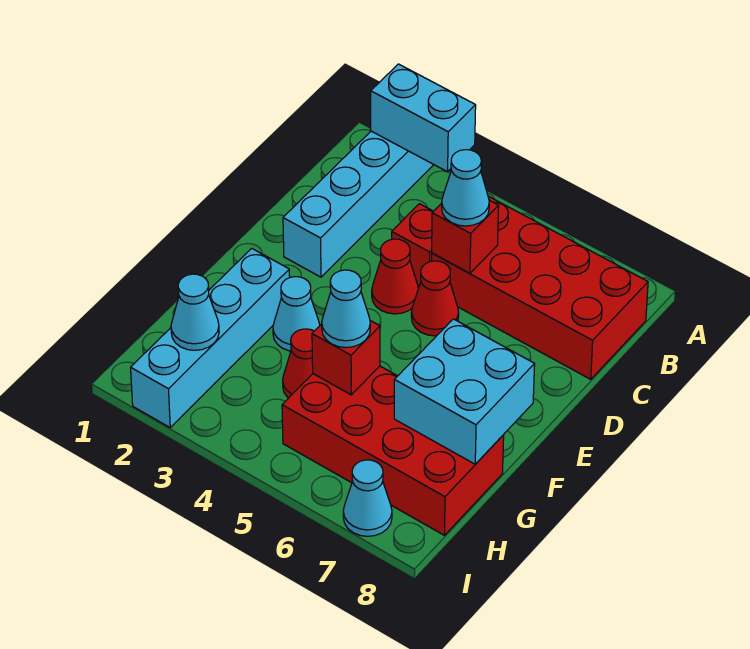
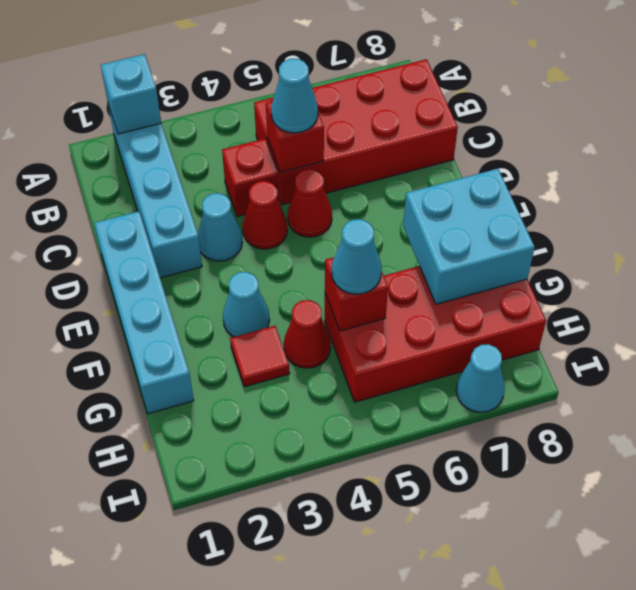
cyan brick A2:A3 level 2 -> cyan brick A2 level 2
cyan brick F2:I2 level 1 -> cyan brick D1:G1 level 1
none -> red tile G3 level 1
cyan cone H2 level 2 -> cyan cone D3 level 1

